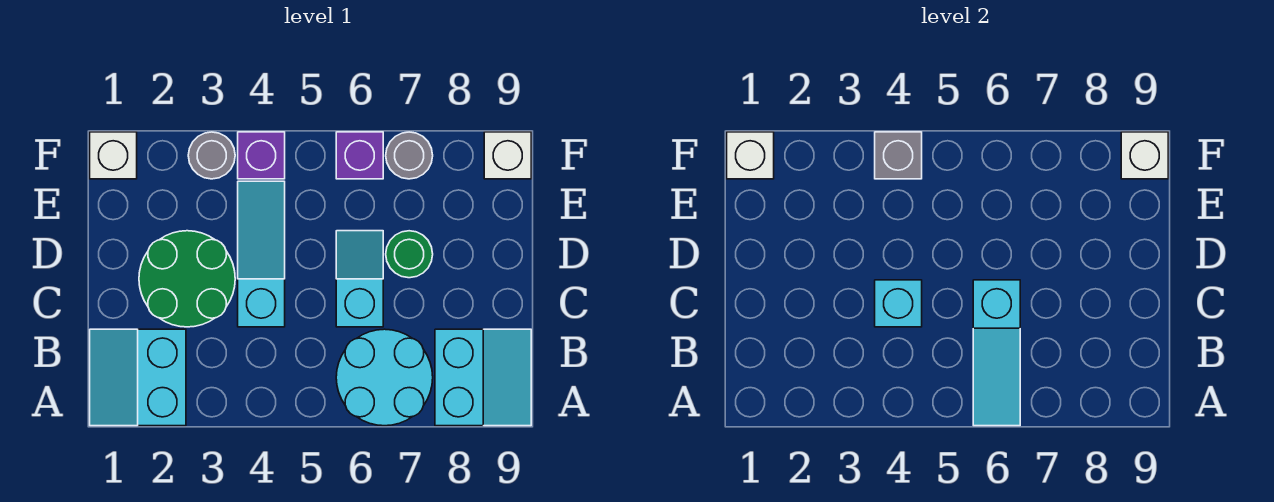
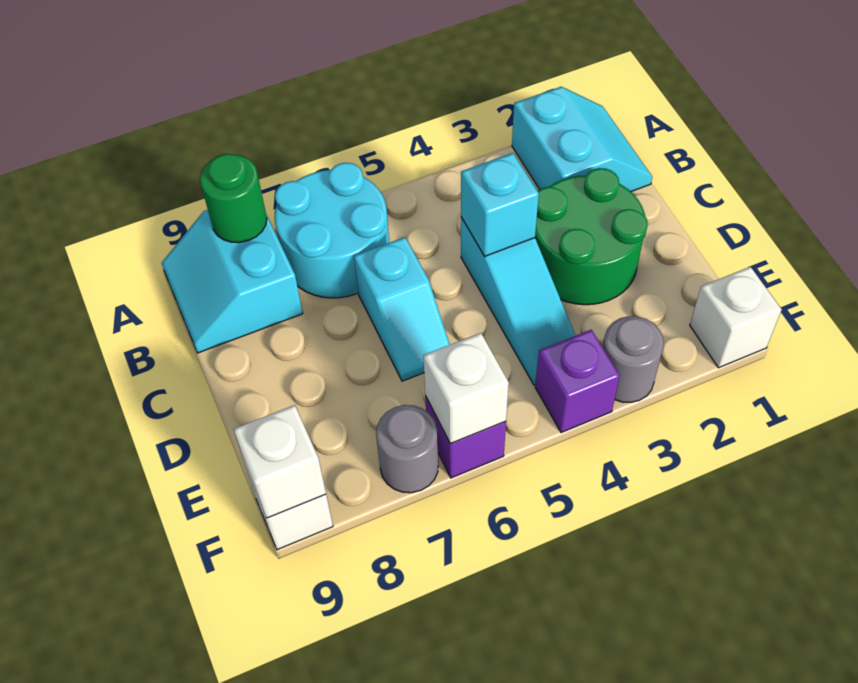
cyan slope A6:C6 level 2 top C -> none
green round brick D7 level 1 -> green round brick A8 level 2
white brick F1 level 2 -> white brick F6 level 2
grey brick F4 level 2 -> none

